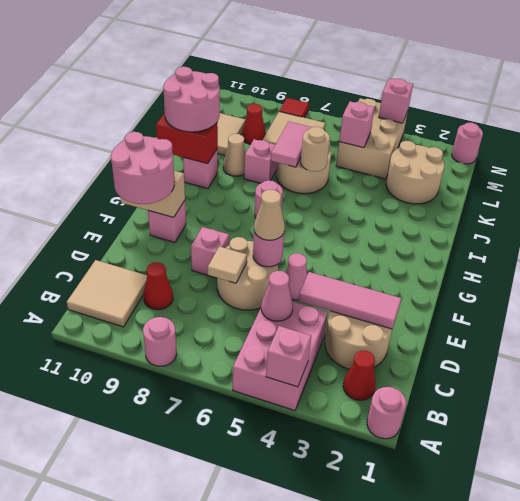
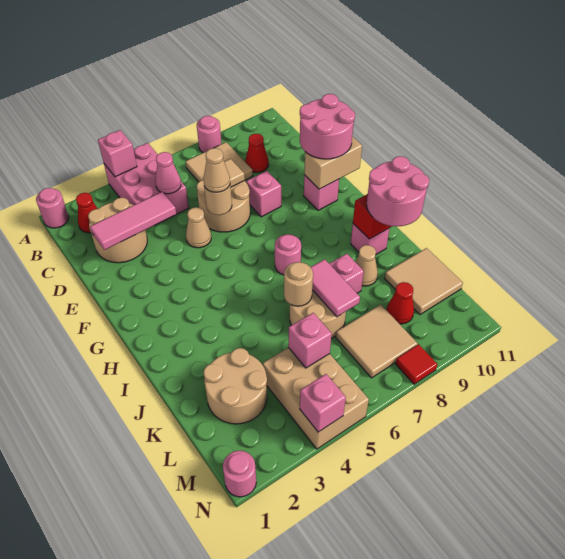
tan tile B10:C11 level 1 -> tan tile B7:C8 level 1
pink cone E5 level 1 -> tan cone E5 level 1
pink round brick E6 level 2 -> tan round brick E6 level 2

